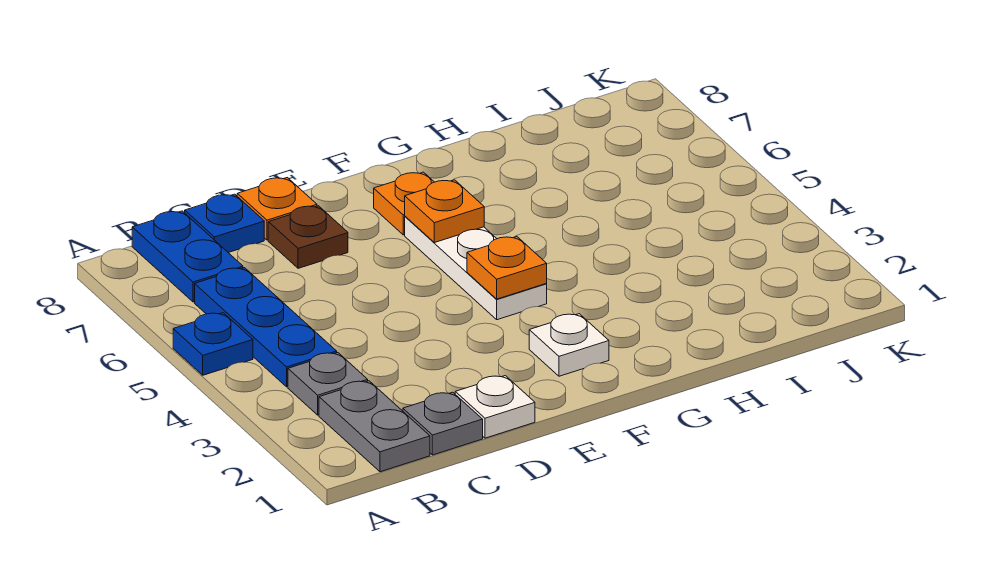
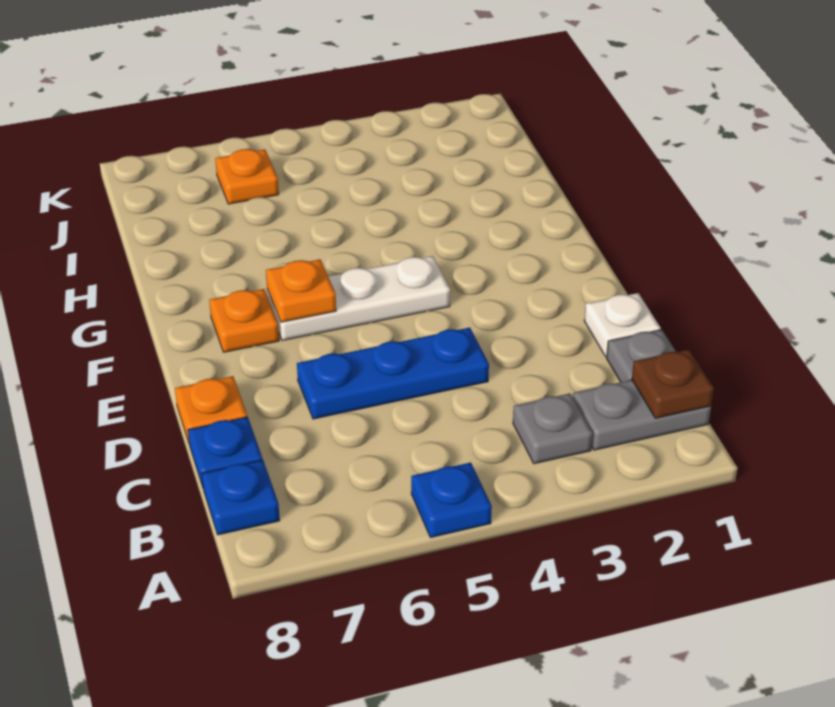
blue plate B4:B6 level 1 -> blue plate D4:D6 level 1
blue plate B7:B8 level 1 -> blue plate B8 level 1
brown plate D7 level 1 -> brown plate B1 level 2
white plate F2 level 1 -> none
orange plate F4 level 2 -> orange plate J6 level 1

